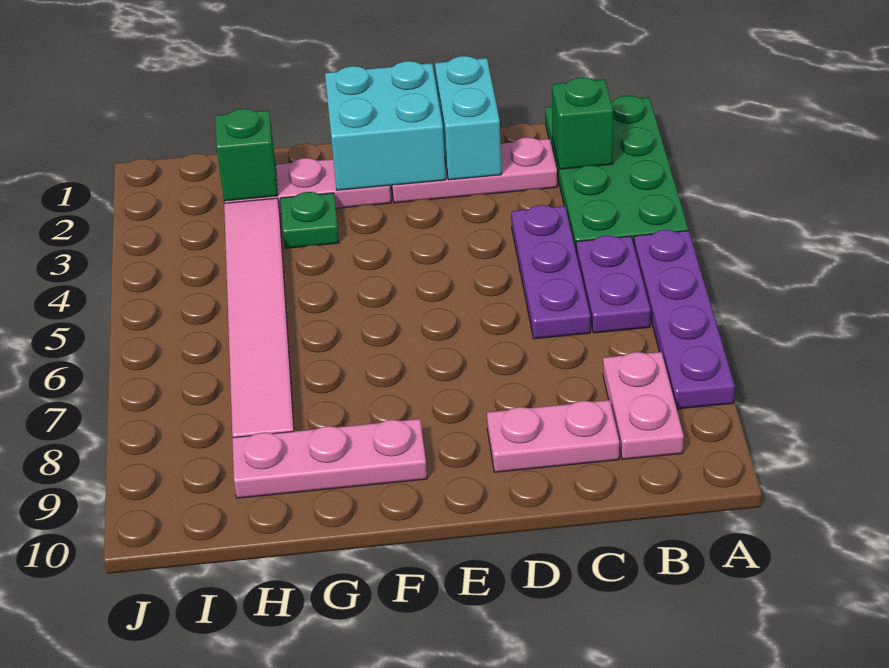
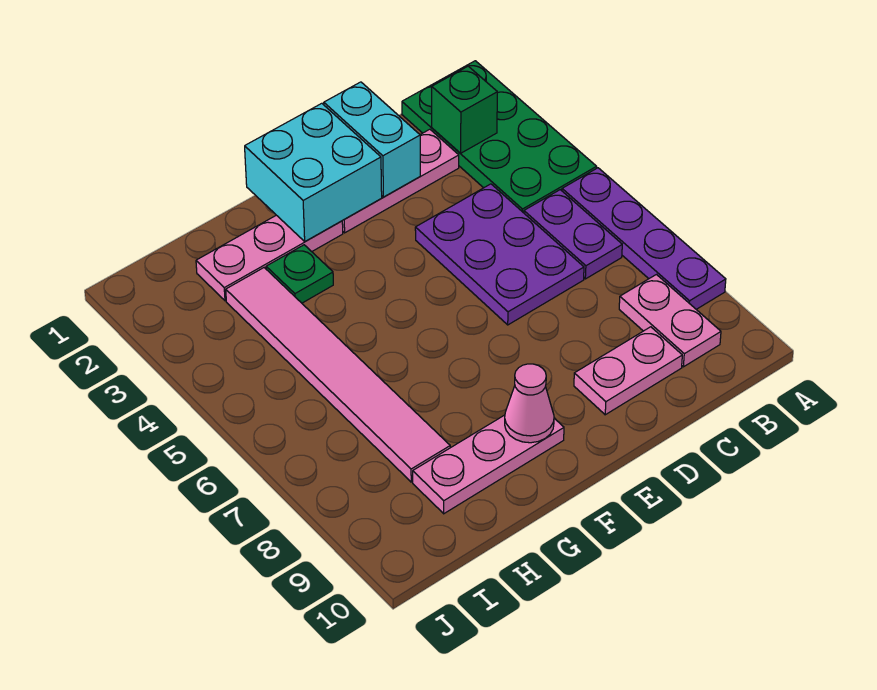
purple plate C4:C6 level 1 -> purple plate C4:D6 level 1
none -> pink cone F9 level 2
green brick H2 level 2 -> none

